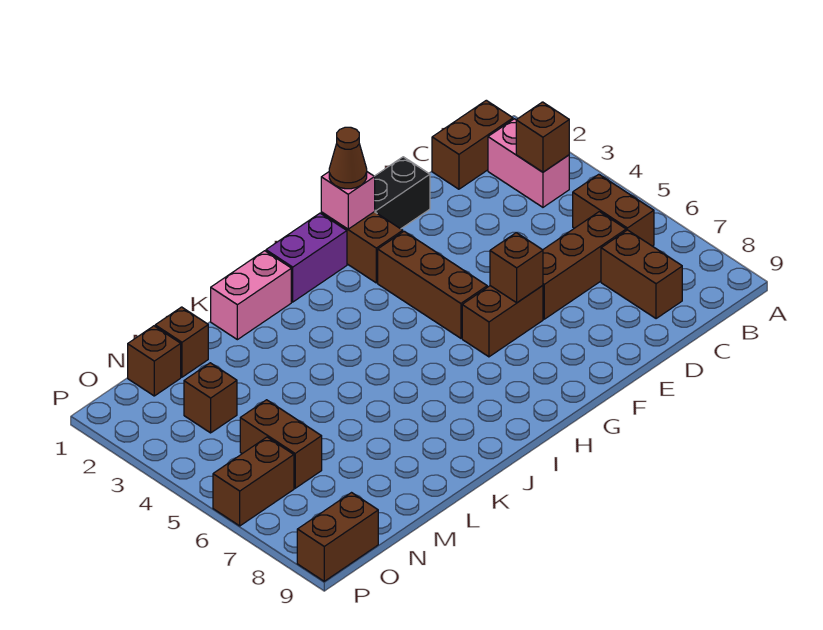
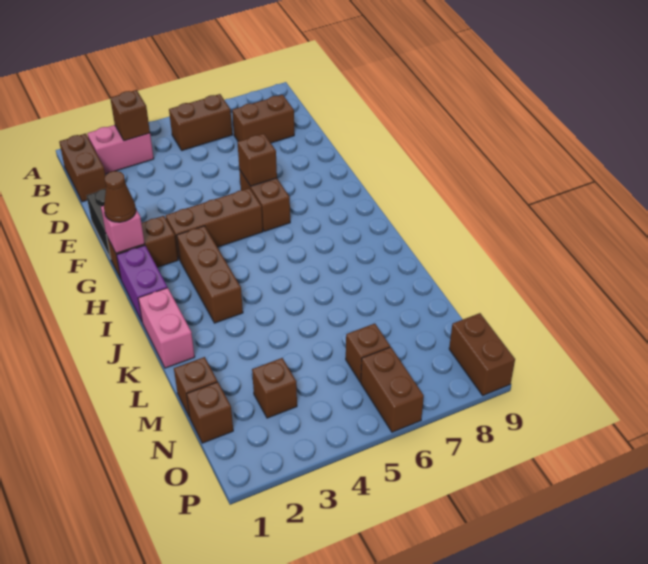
brown brick C6:E6 level 1 -> brown brick H3:J3 level 1
brown brick N5:N6 level 1 -> brown brick N6 level 1

